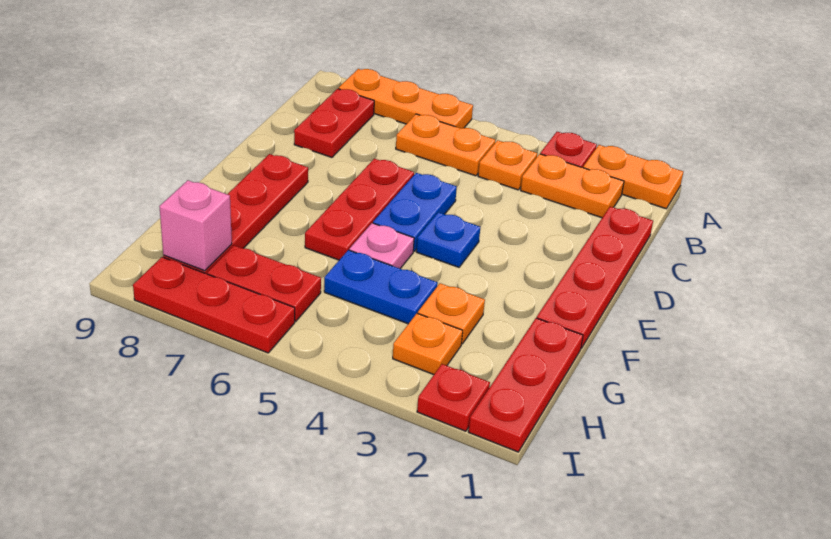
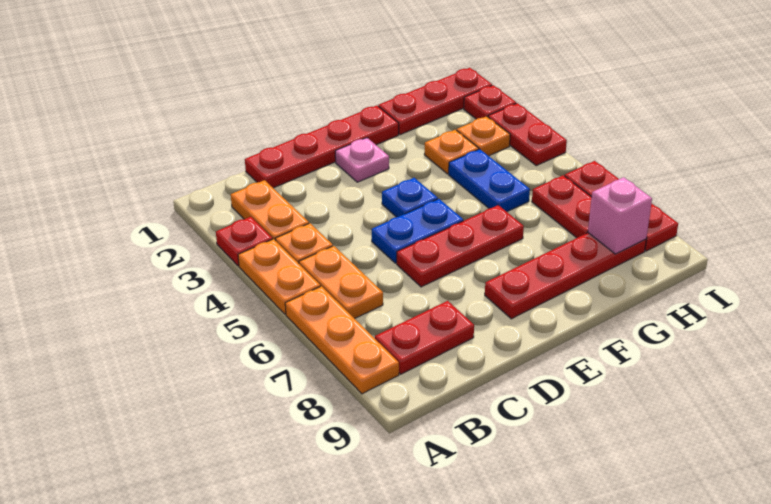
orange plate A1:A2 level 1 -> orange plate A4:A5 level 1
pink plate F5 level 1 -> pink plate E2 level 1
none -> red plate I3:I4 level 1

